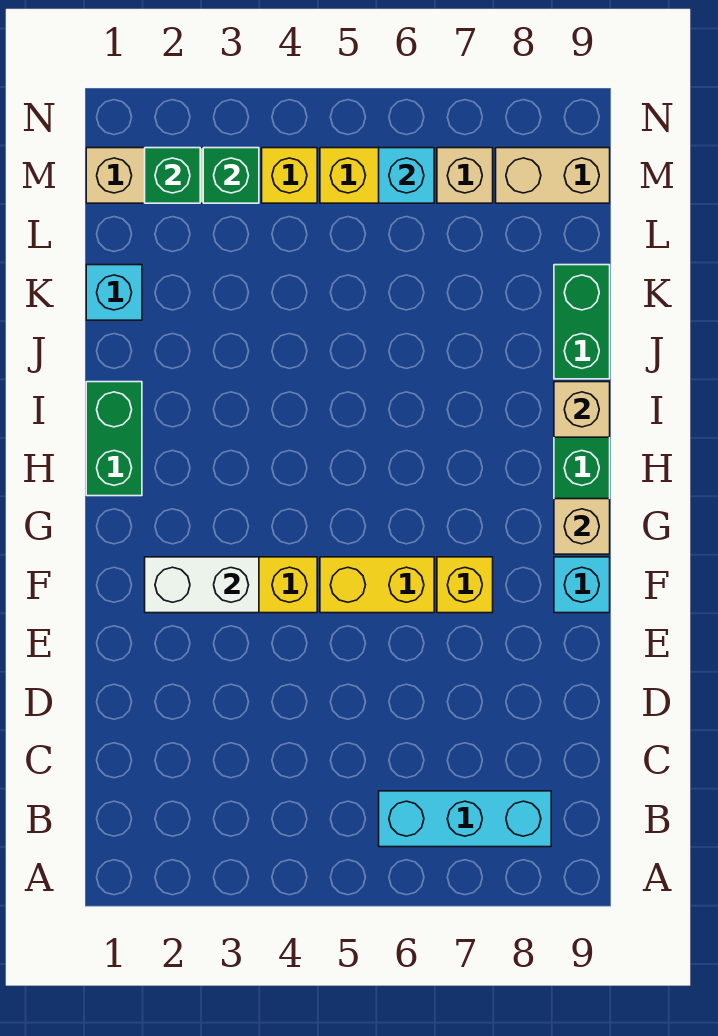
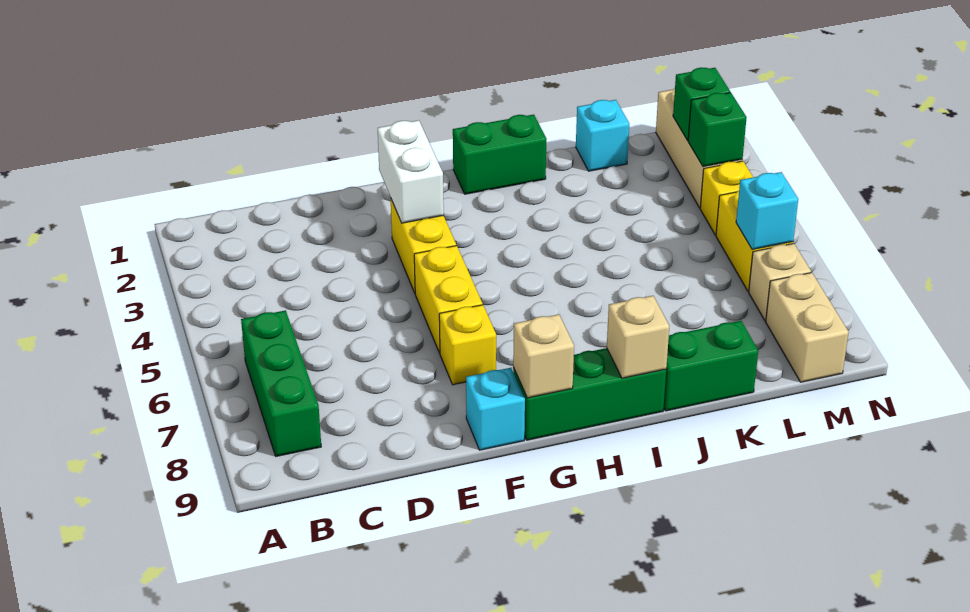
cyan brick B6:B8 level 1 -> green brick B6:B8 level 1

